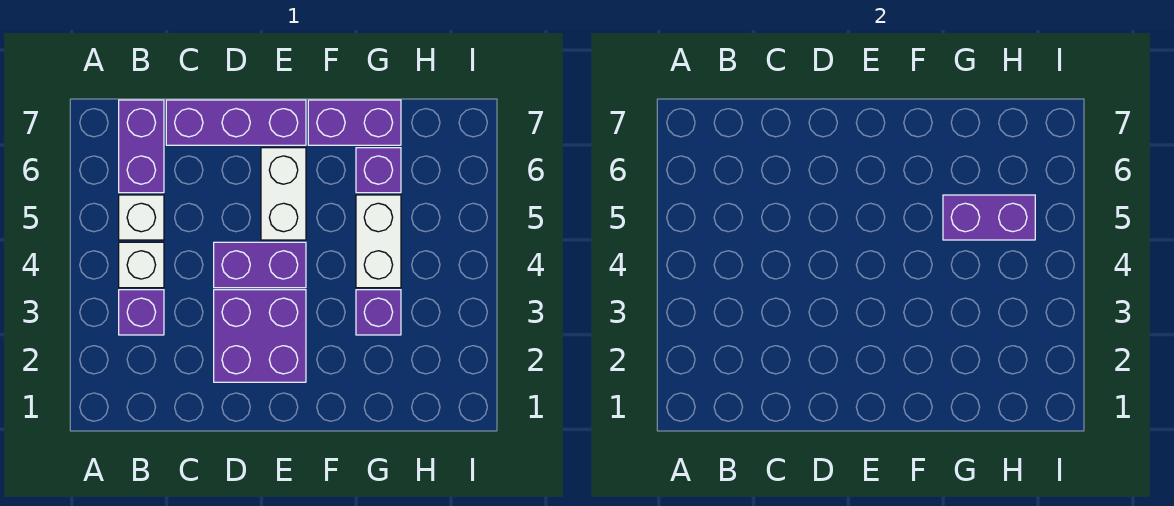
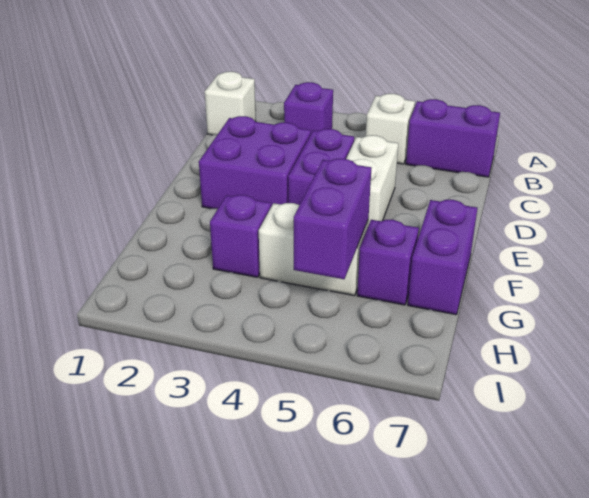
white brick B4 level 1 -> white brick B1 level 1
purple brick C7:E7 level 1 -> none
white brick E5:E6 level 1 -> white brick D5:E5 level 1

